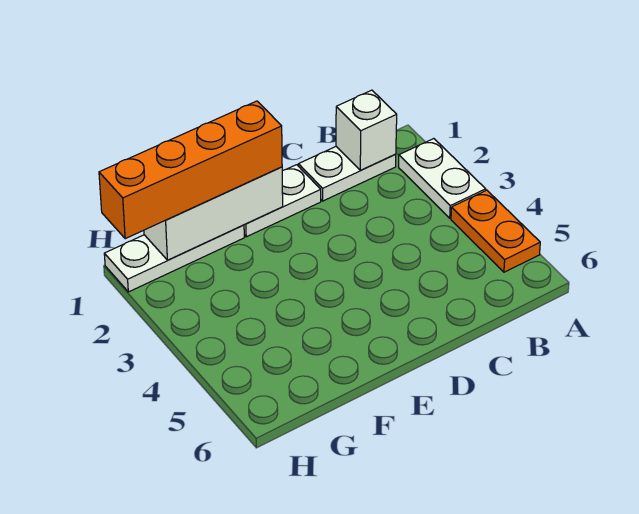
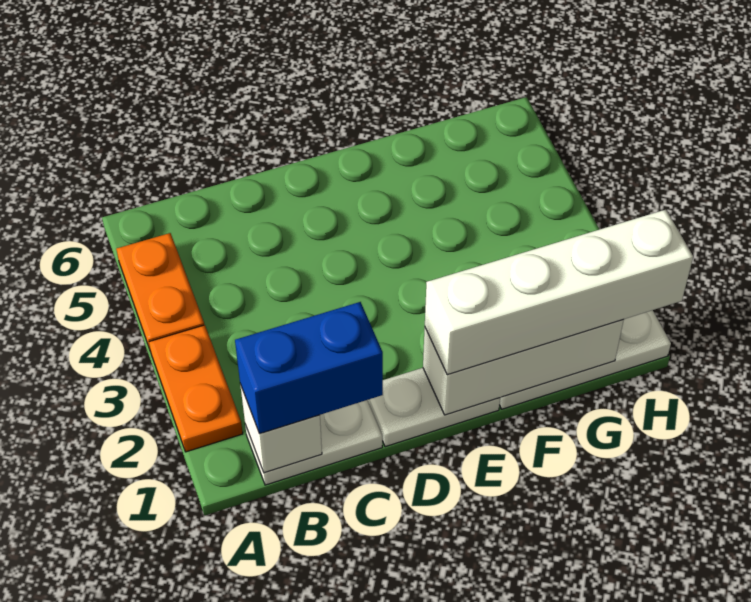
white plate A2:A3 level 1 -> orange plate A2:A3 level 1
none -> blue brick B1:C1 level 3
orange brick E1:H1 level 3 -> white brick E1:H1 level 3

